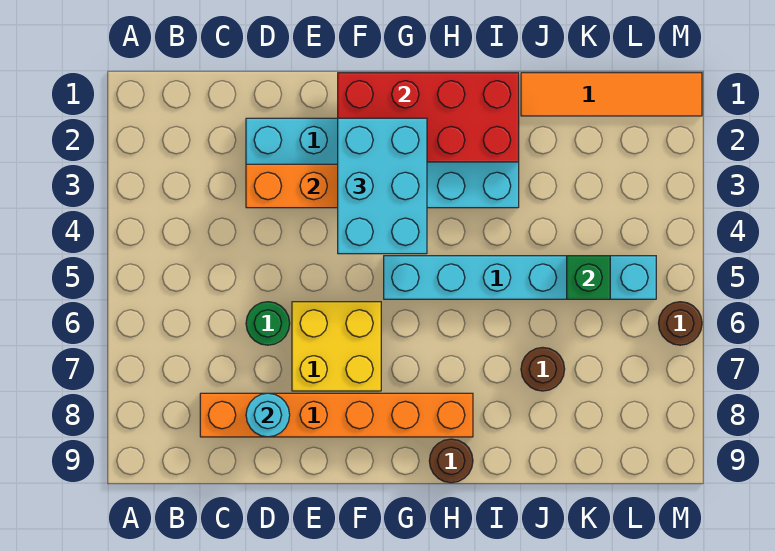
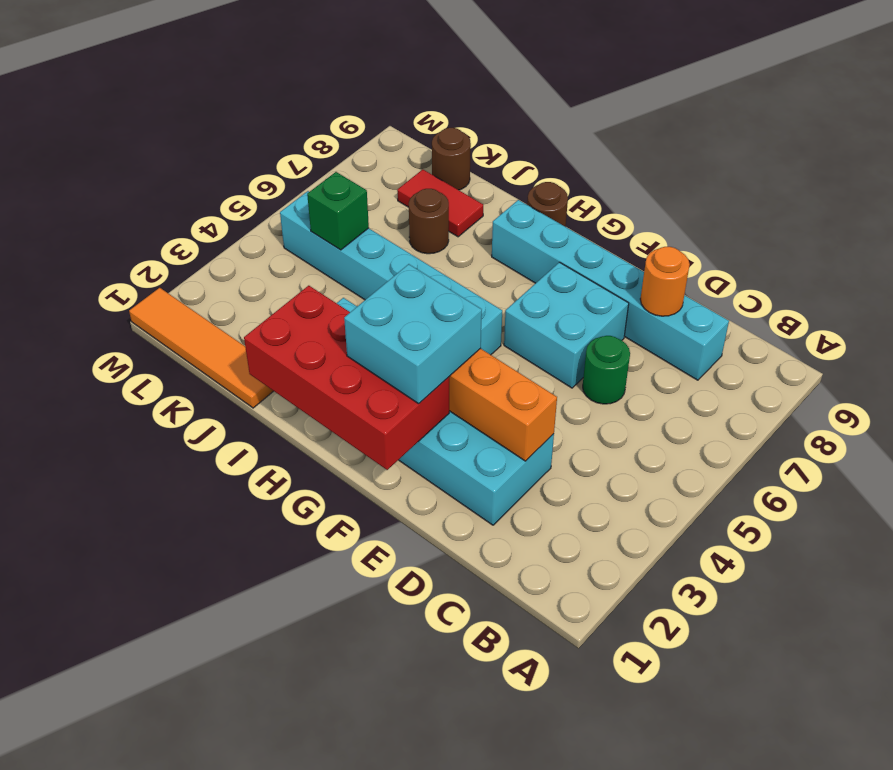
orange brick C8:H8 level 1 -> cyan brick C8:H8 level 1
cyan round brick D8 level 2 -> orange round brick D8 level 2
yellow brick E6:F7 level 1 -> cyan brick E6:F7 level 1
cyan brick F2:G4 level 3 -> cyan brick F2:G3 level 3
none -> red tile J8:K8 level 1
brown round brick M6 level 1 -> brown round brick K9 level 1

